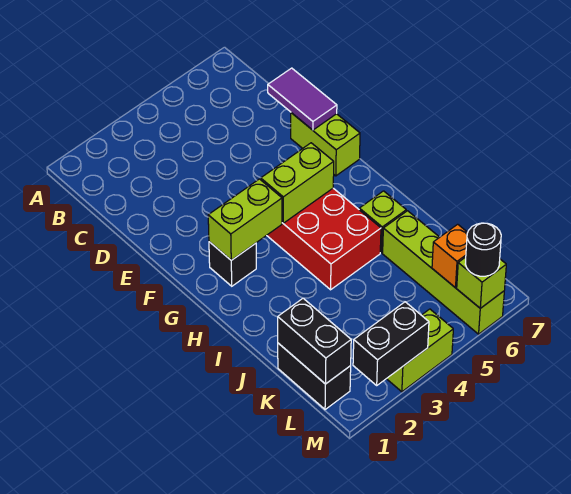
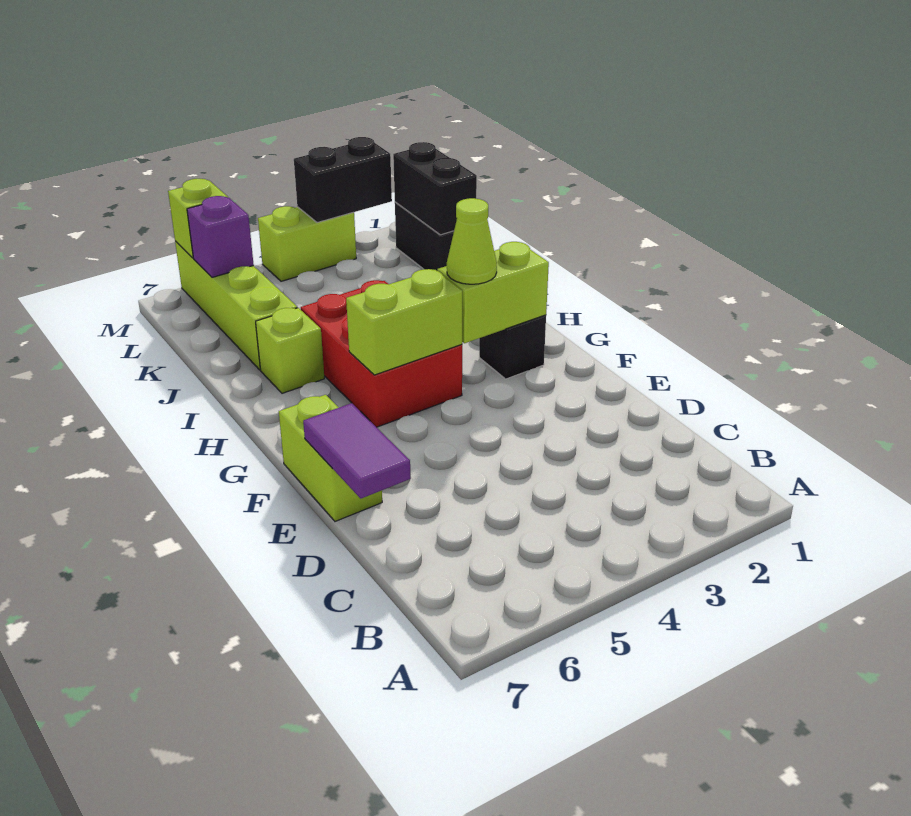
none -> lime cone G3 level 3
orange brick L6 level 2 -> purple brick L6 level 2
black round brick M6 level 3 -> none

